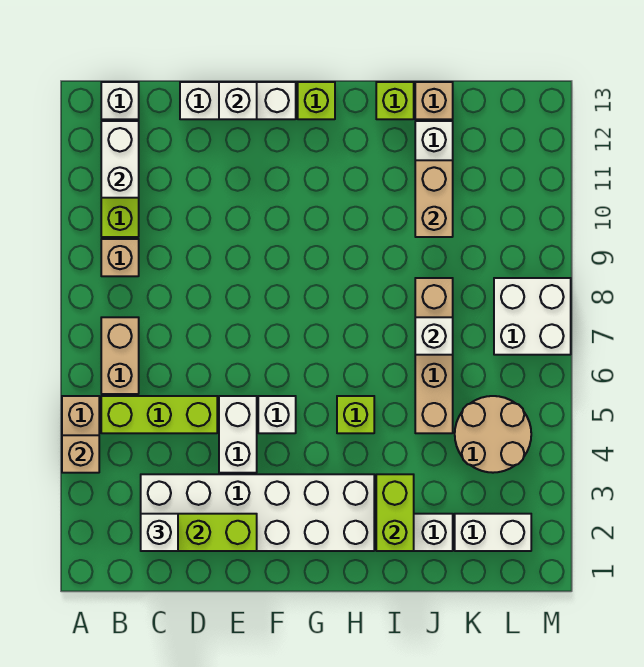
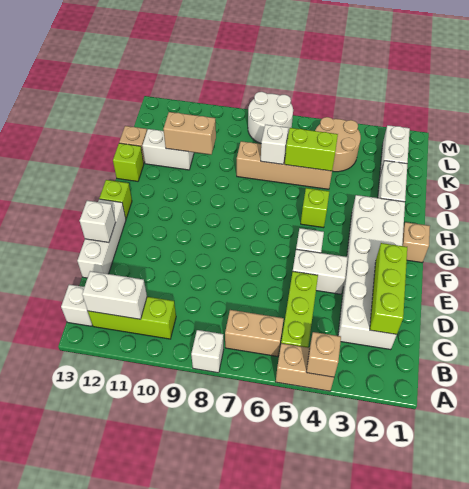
tan brick B9 level 1 -> tan brick G1 level 1
white brick C2 level 3 -> white brick A8 level 1
lime brick I2:I3 level 2 -> lime brick J5:J6 level 2
white brick L7:M8 level 1 -> white round brick L7:M8 level 1

